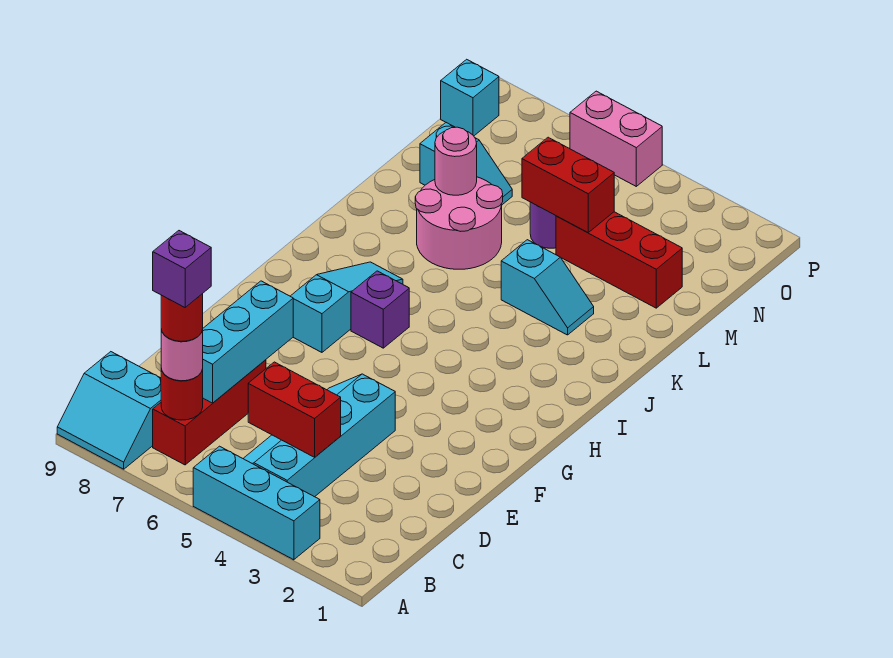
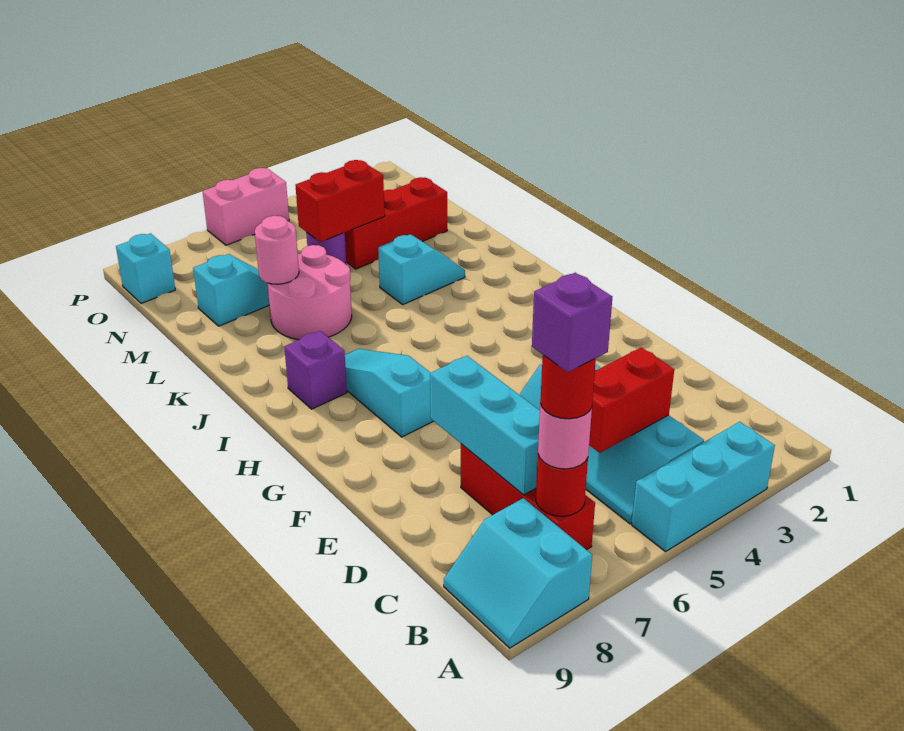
cyan slope A8:B9 level 1 top B -> cyan slope A8:B9 level 1 top 8
purple brick H6 level 1 -> purple brick I8 level 1

